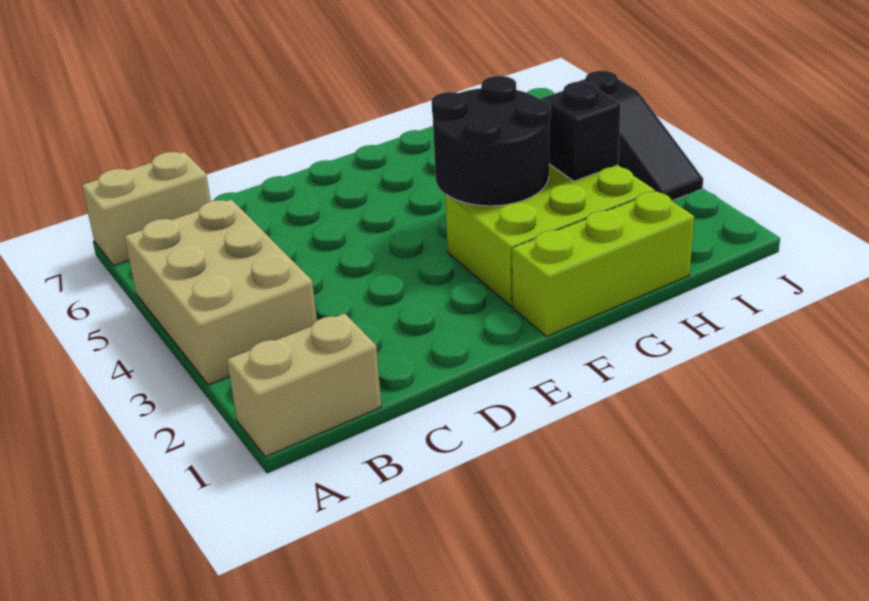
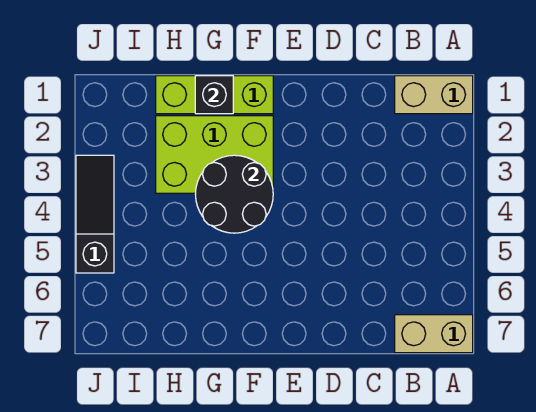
tan brick A3:B5 level 1 -> none
black brick H3 level 2 -> black brick G1 level 2

